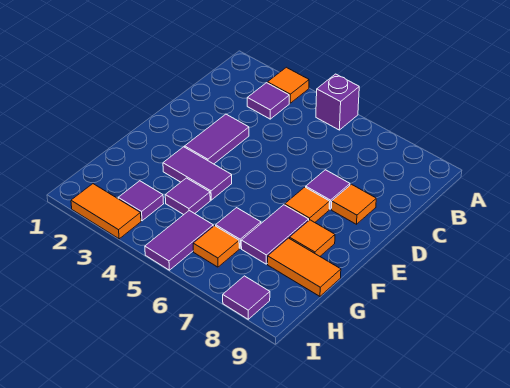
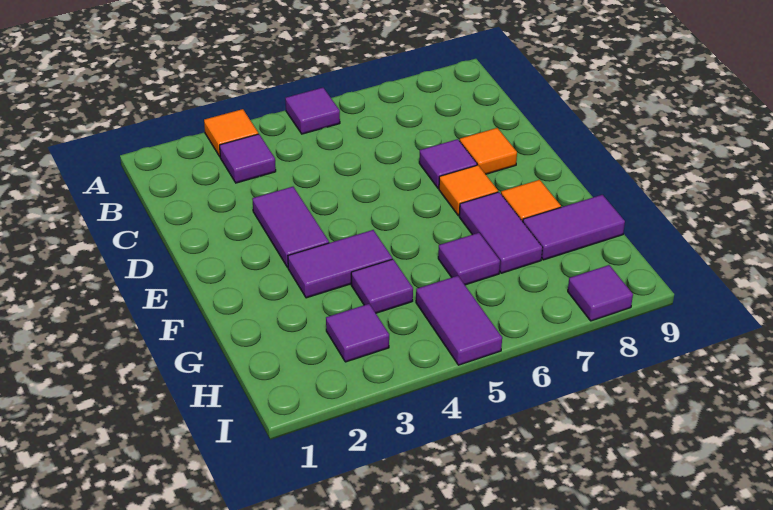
purple brick A5 level 1 -> purple tile A5 level 1
orange tile G8:G9 level 1 -> purple tile G8:G9 level 1
orange tile H6 level 1 -> none
orange tile I2:I3 level 1 -> none

